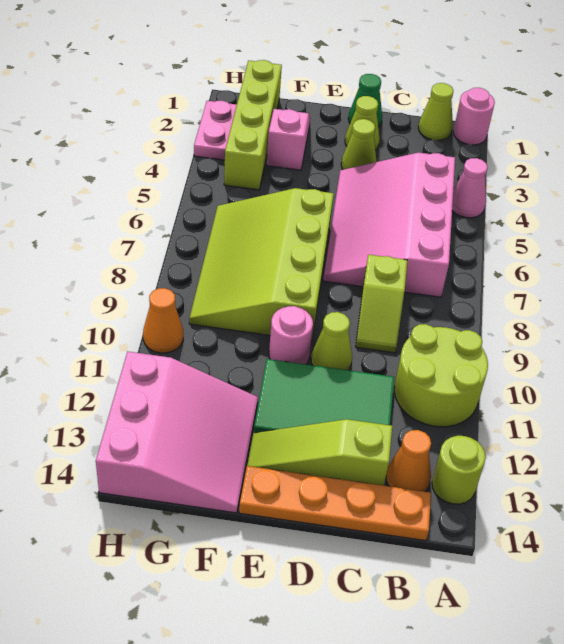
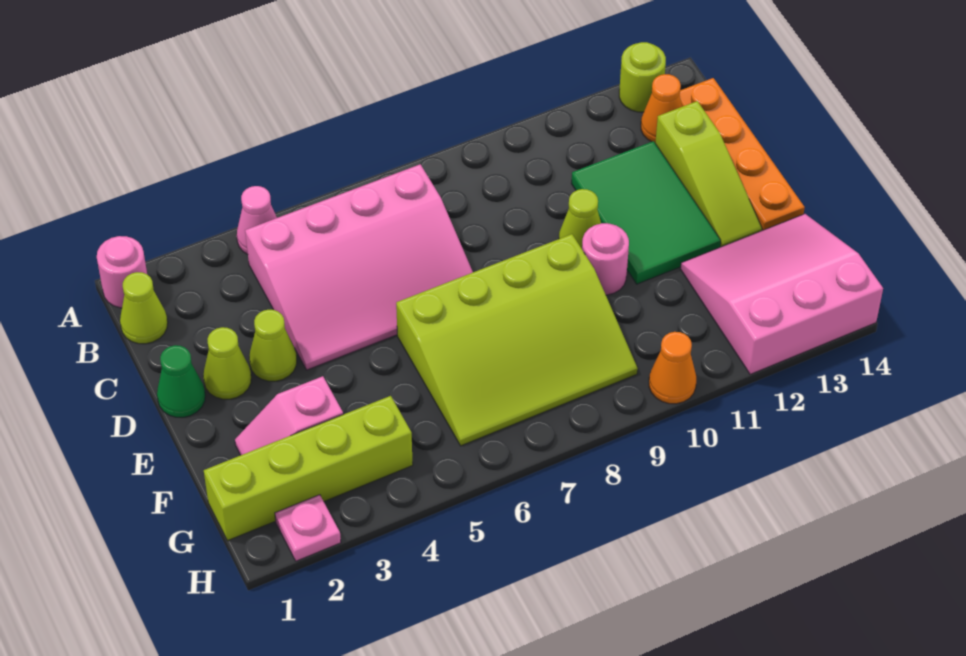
lime round brick A10:B11 level 1 -> none
lime slope C8:C9 level 1 top 8 -> none
pink plate H2:H3 level 1 -> pink plate H2 level 1

